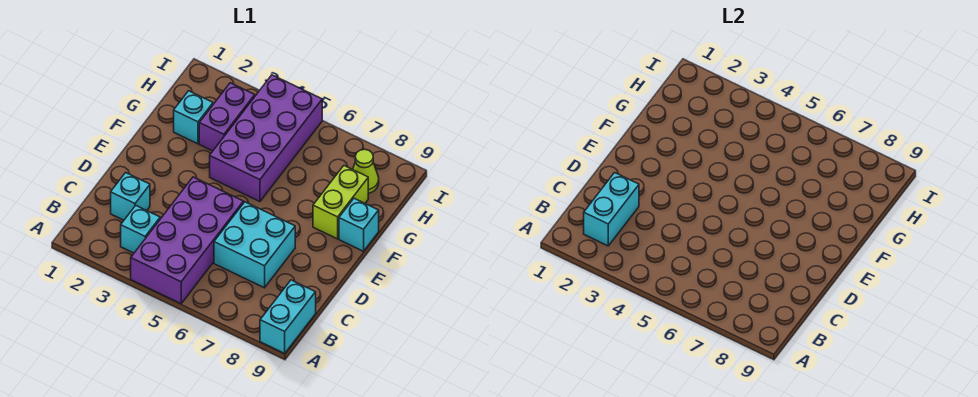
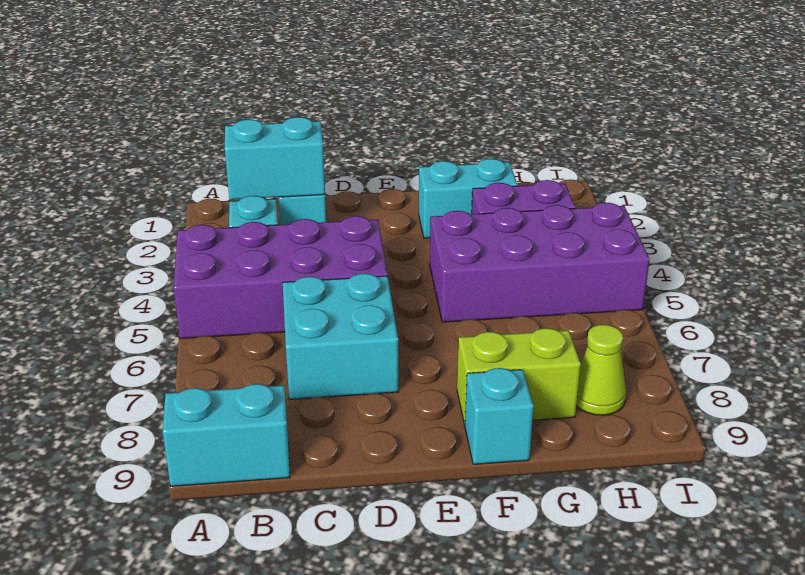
cyan brick G2 level 1 -> cyan brick F2:G2 level 1

